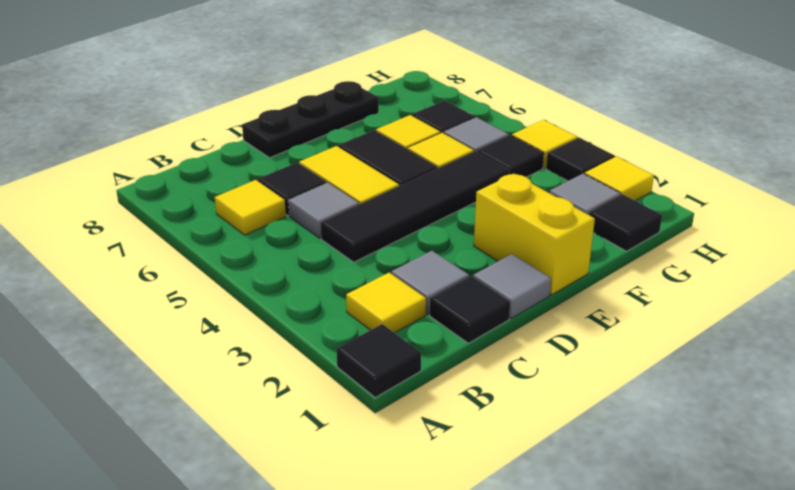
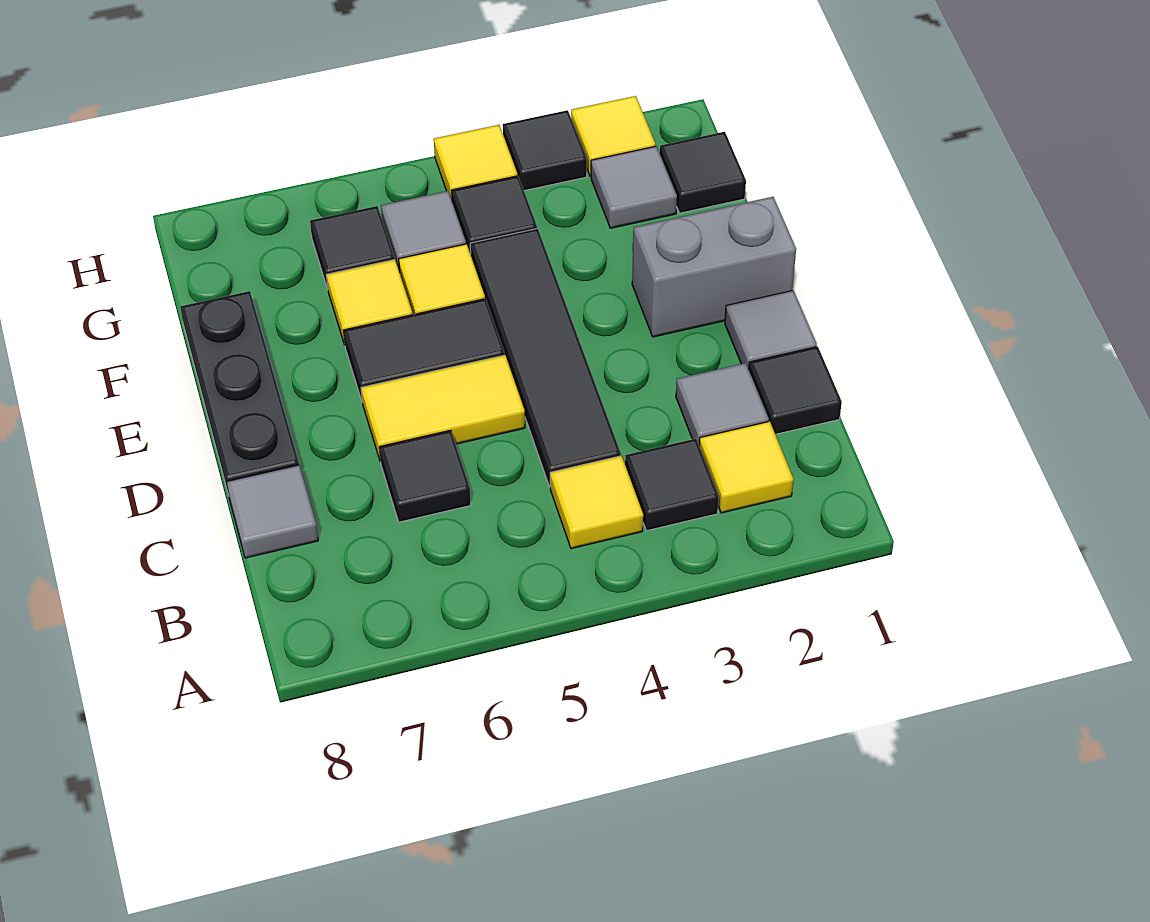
black tile A1 level 1 -> black tile B3 level 1
yellow tile B6 level 1 -> yellow tile B4 level 1
grey tile C5 level 1 -> grey tile C8 level 1
yellow brick E1:E2 level 1 -> grey brick E1:E2 level 1

